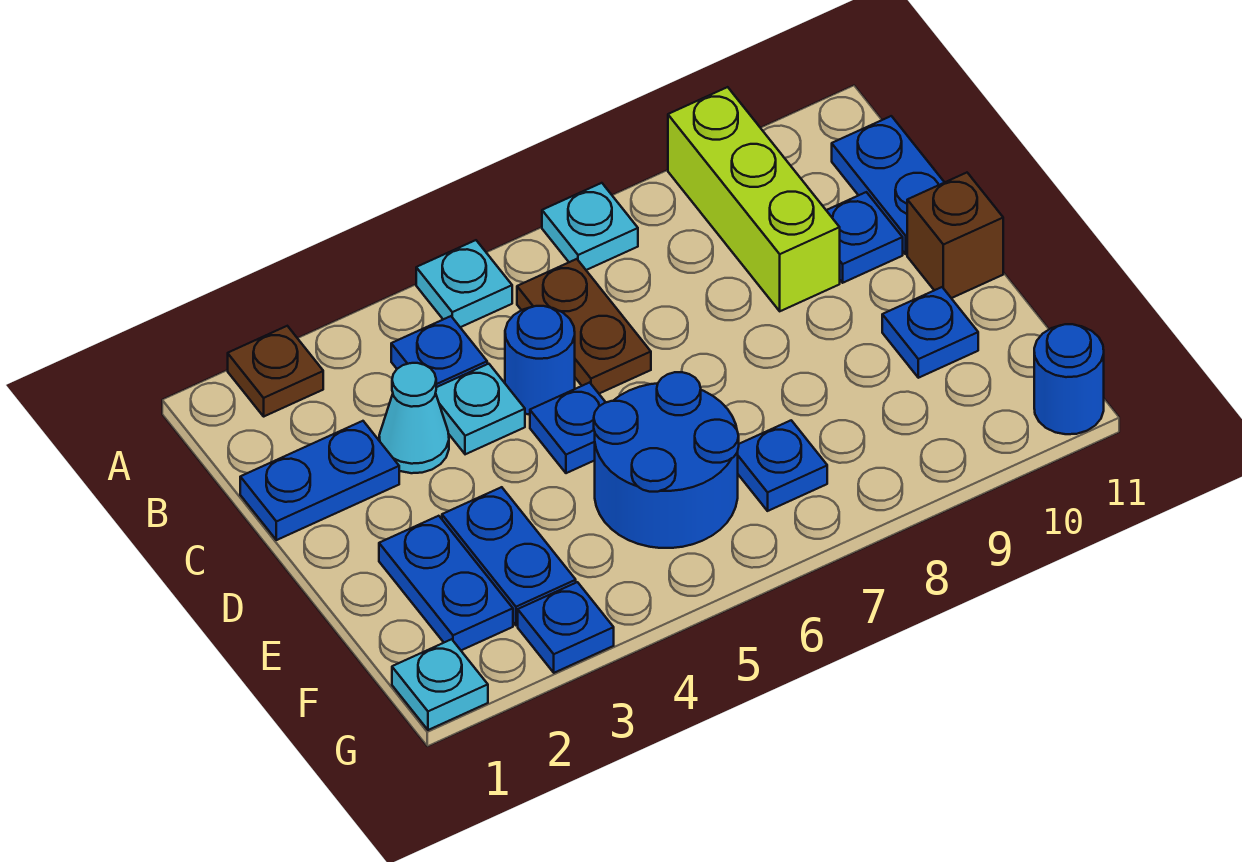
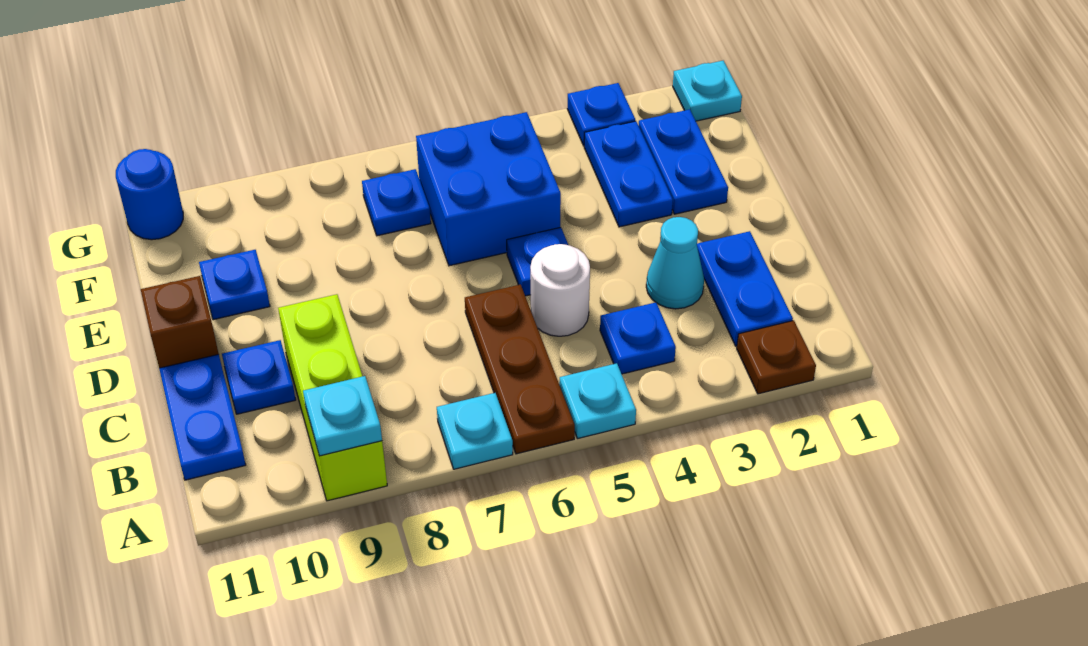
brown plate B6:C6 level 1 -> brown plate A6:C6 level 1
blue plate C1:C2 level 1 -> blue plate B2:C2 level 1
cyan plate C4 level 1 -> cyan plate A9 level 2
blue round brick C5 level 1 -> white round brick C5 level 1
blue round brick E5:F6 level 1 -> blue brick E5:F6 level 1

